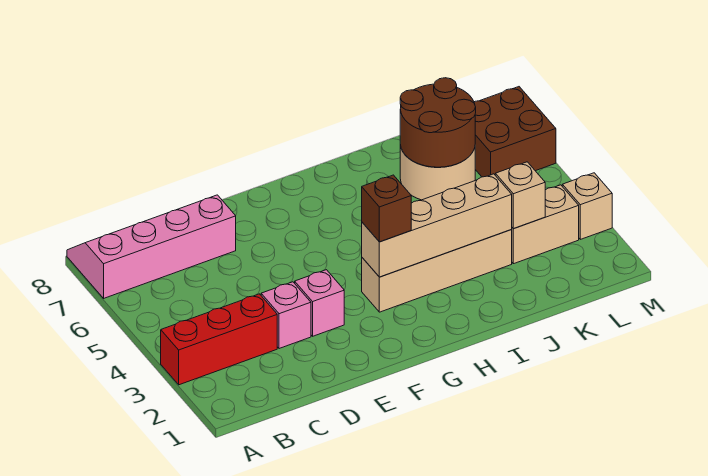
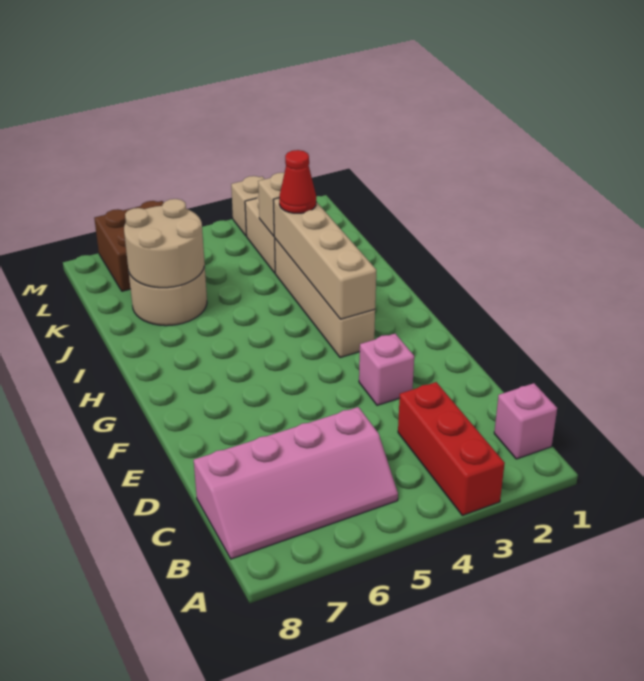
pink slope A7:D8 level 1 top 7 -> pink slope B5:C8 level 1 top C
pink brick D3 level 1 -> pink brick B1 level 1
brown brick G3 level 3 -> none
none -> red cone J3 level 3
brown round brick J6:K7 level 2 -> tan round brick J6:K7 level 2

